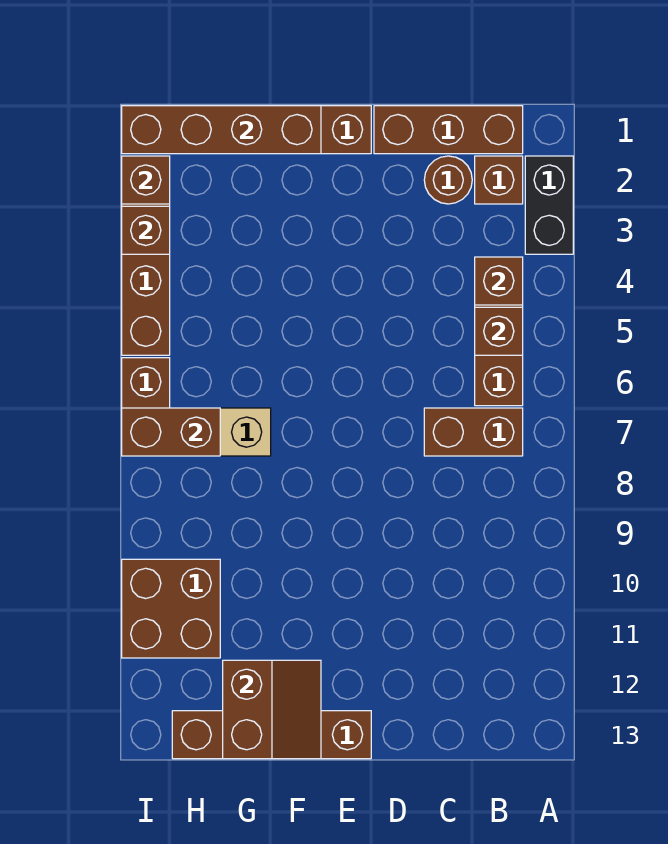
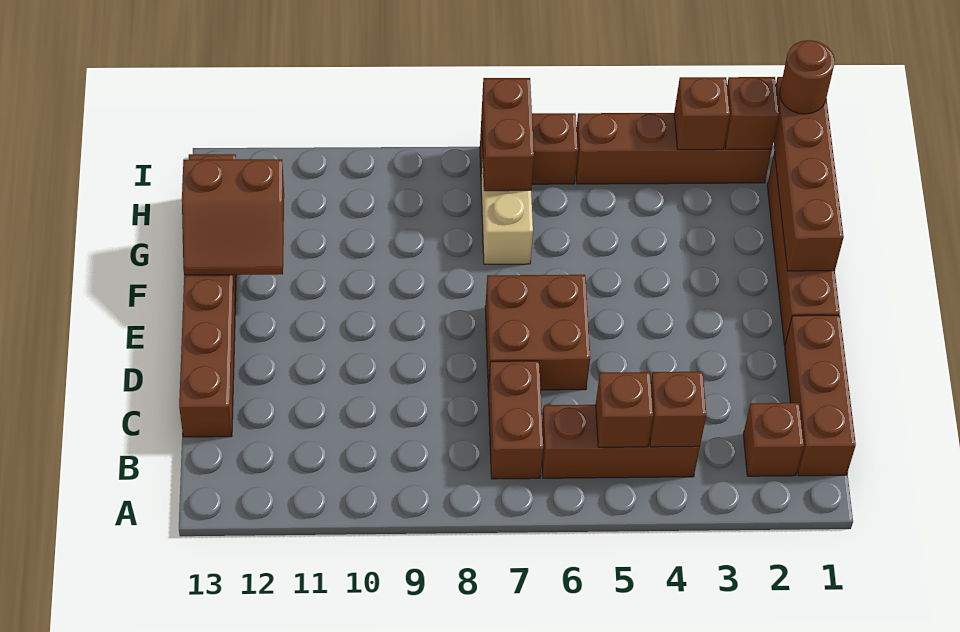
black brick A2:A3 level 1 -> none
brown round brick C2 level 1 -> brown round brick I1 level 3
brown brick E13:H13 level 1 -> brown brick C13:H13 level 1
brown brick H10:I11 level 1 -> brown brick D6:E7 level 1

